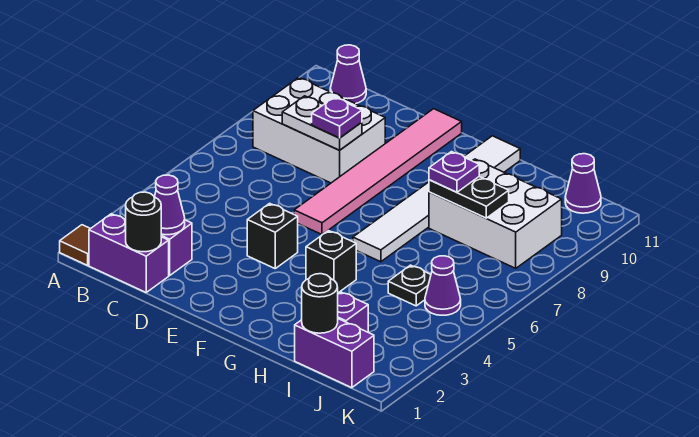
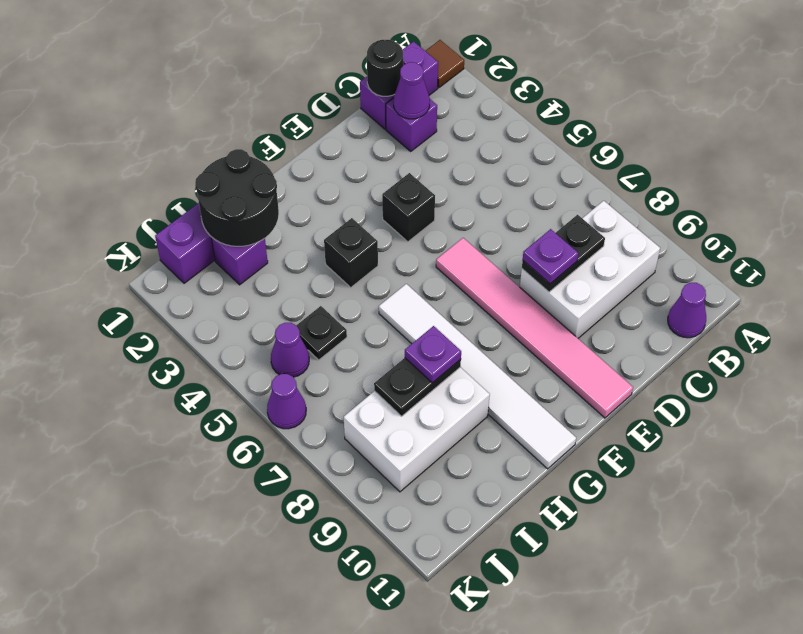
white plate C8:D8 level 2 -> black plate C8:D8 level 2
black round brick I1 level 2 -> black round brick H1:I2 level 2
purple cone J11 level 1 -> purple cone K6 level 1

